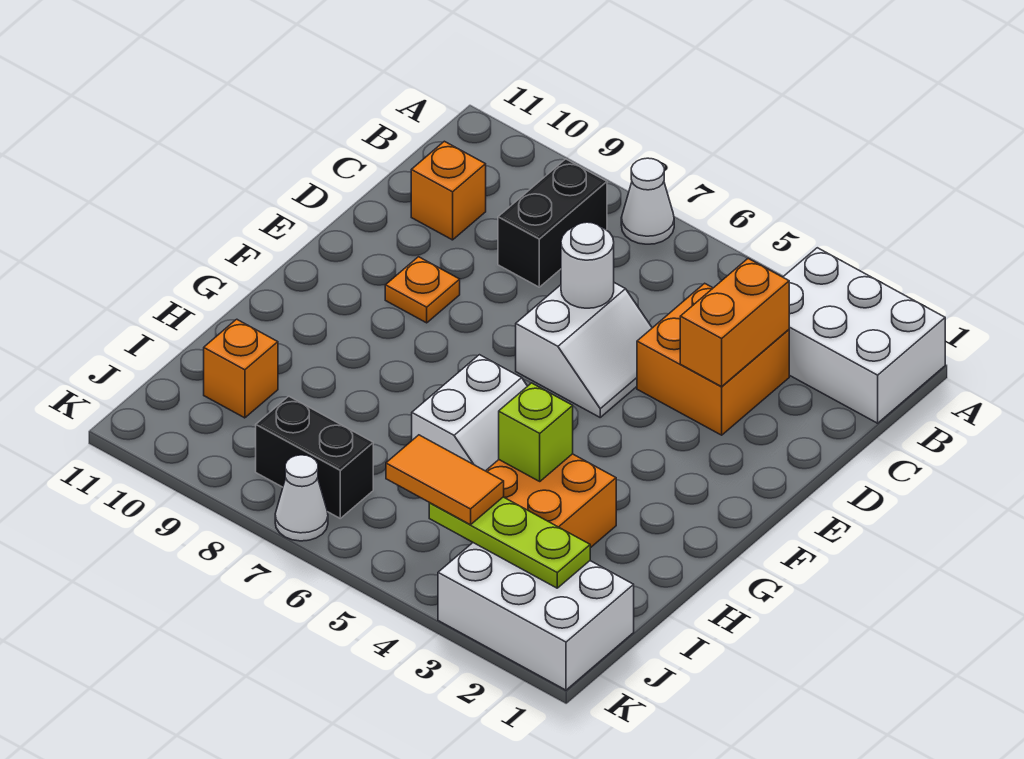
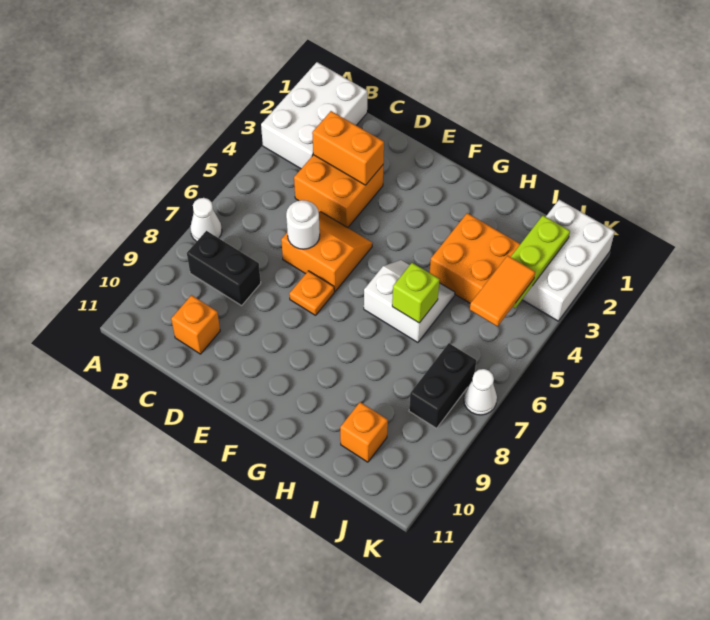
white slope D5:E6 level 1 top 6 -> orange slope D5:E6 level 1 top 6
orange plate E9 level 1 -> orange plate E7 level 1
lime brick H4 level 2 -> lime brick H6 level 2

